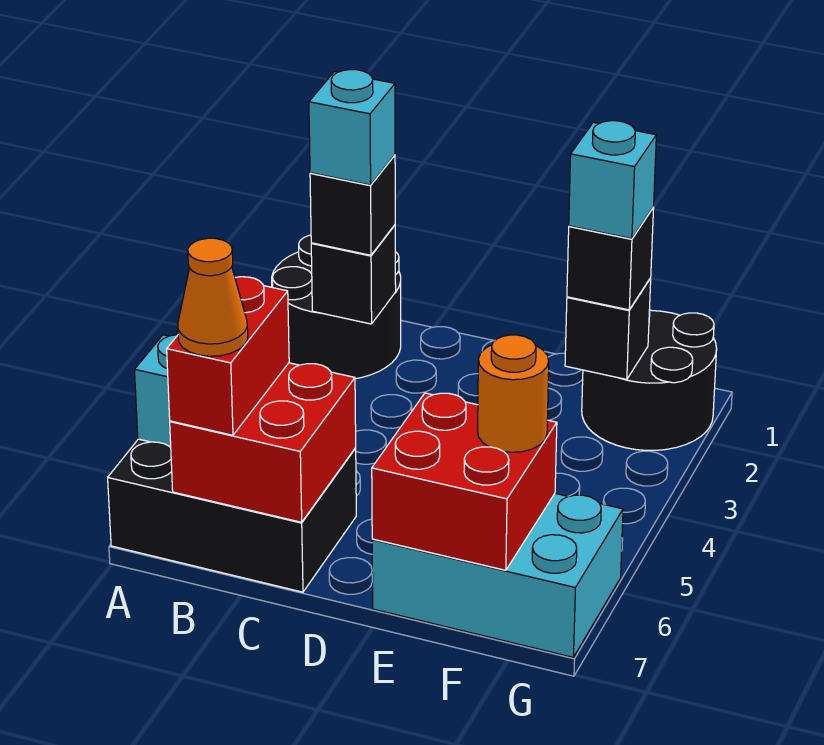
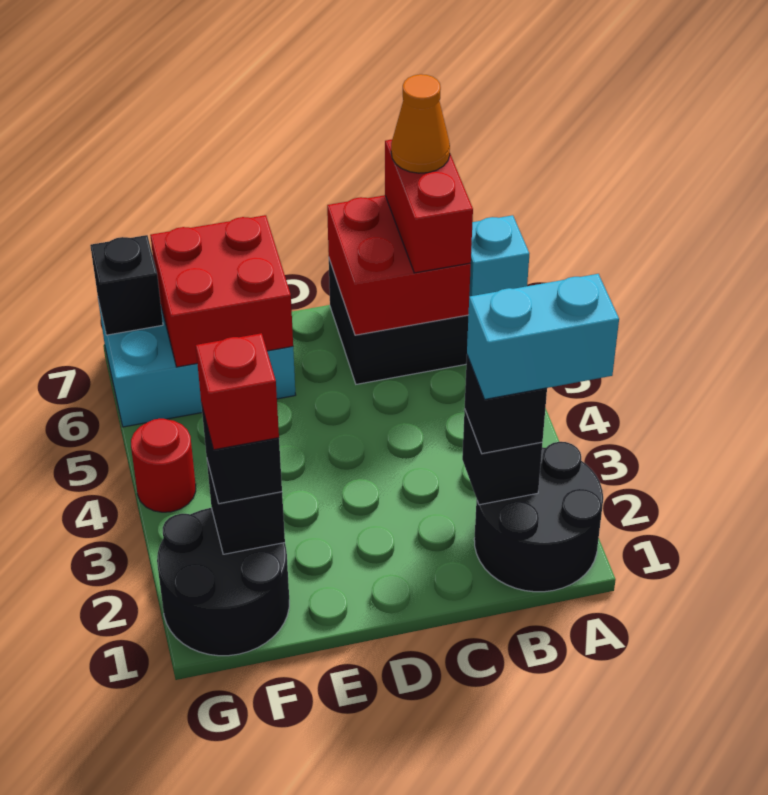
cyan brick B2 level 4 -> cyan brick A2:B2 level 4
cyan brick F2 level 4 -> red brick F2 level 4
orange round brick F6 level 3 -> none
none -> red round brick G4 level 1
none -> black brick G7 level 2

